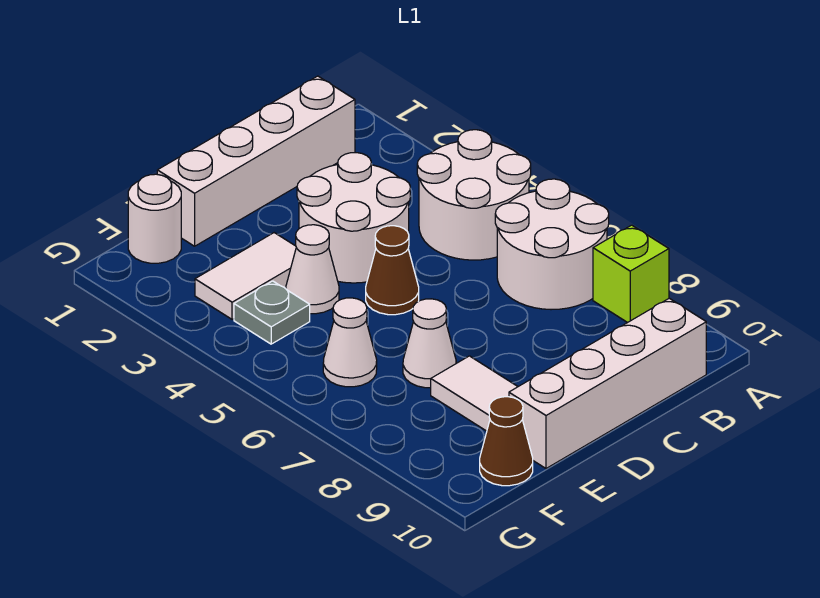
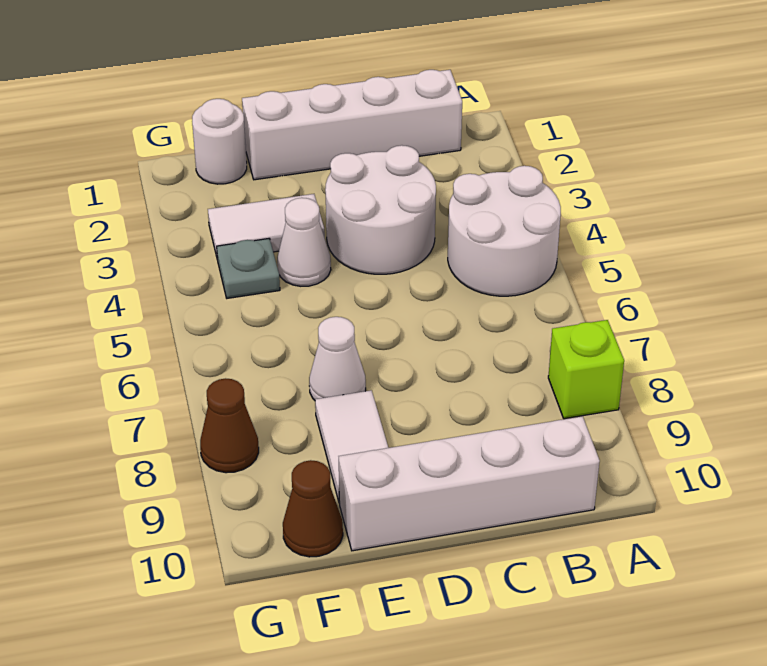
white round brick A6:B7 level 1 -> none
brown cone D5 level 1 -> brown cone G8 level 1
white cone F6 level 1 -> none

